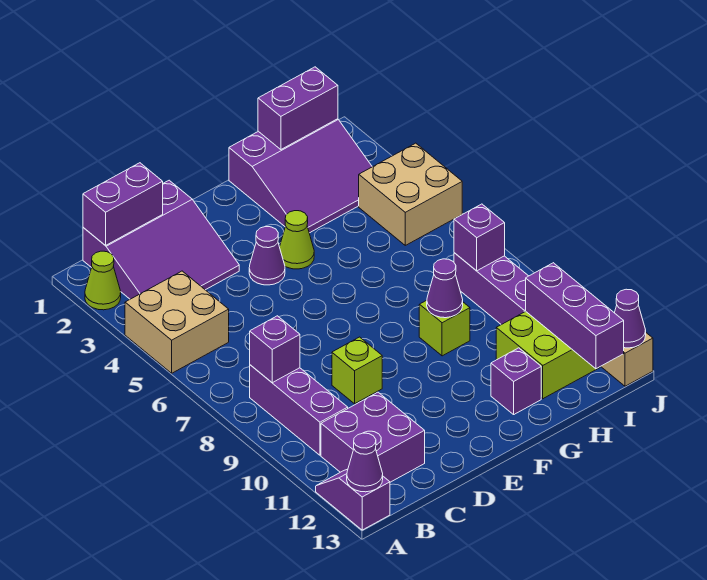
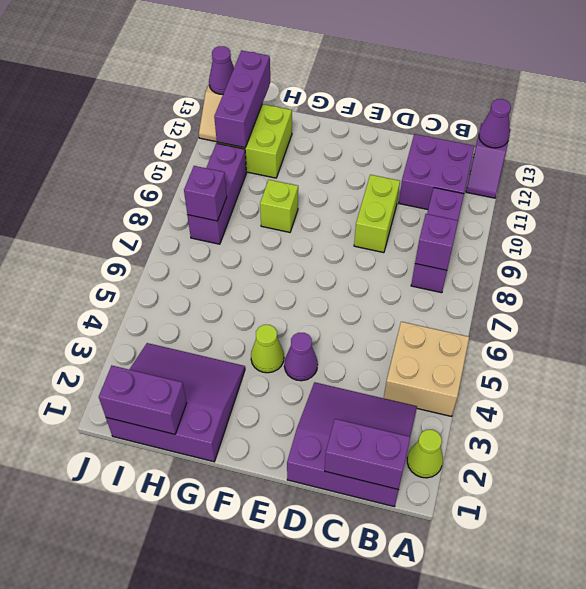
lime brick D9 level 1 -> lime brick D9:D10 level 1
purple cone G9 level 2 -> none
purple brick G12 level 1 -> none
tan brick I4:J5 level 1 -> none

